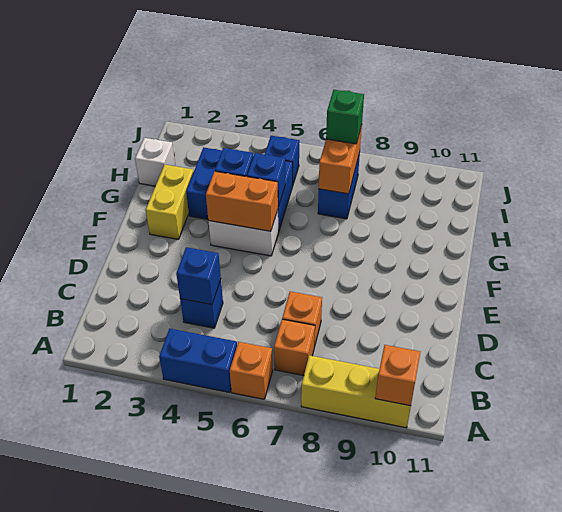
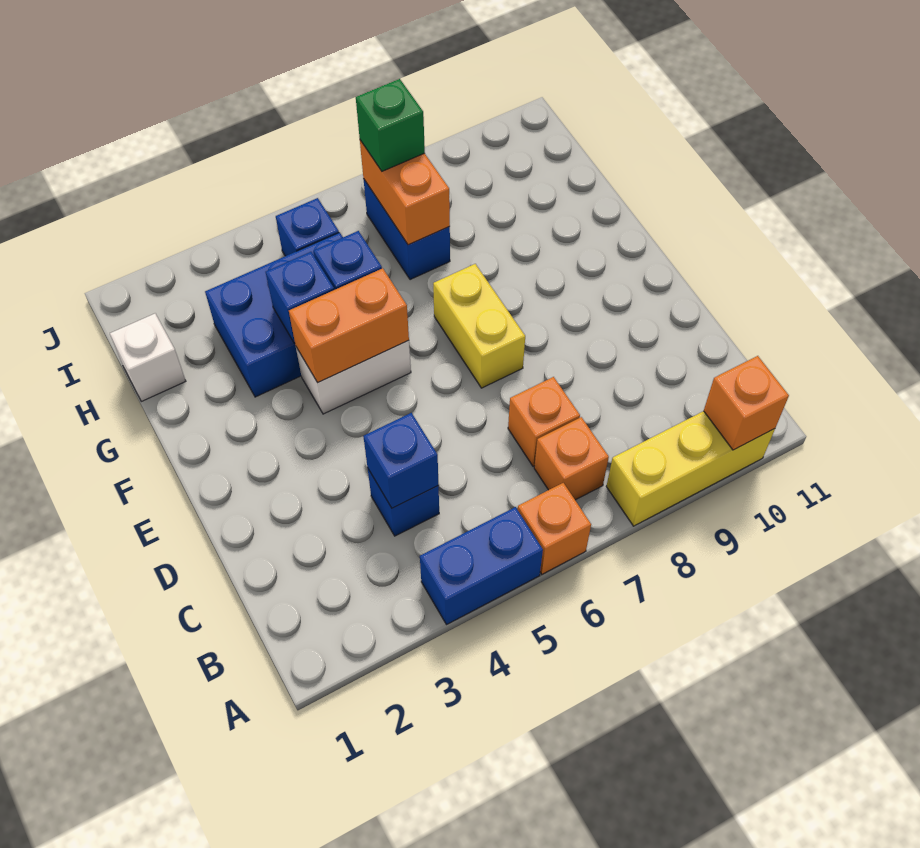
yellow brick F2:G2 level 1 -> yellow brick E7:F7 level 1

